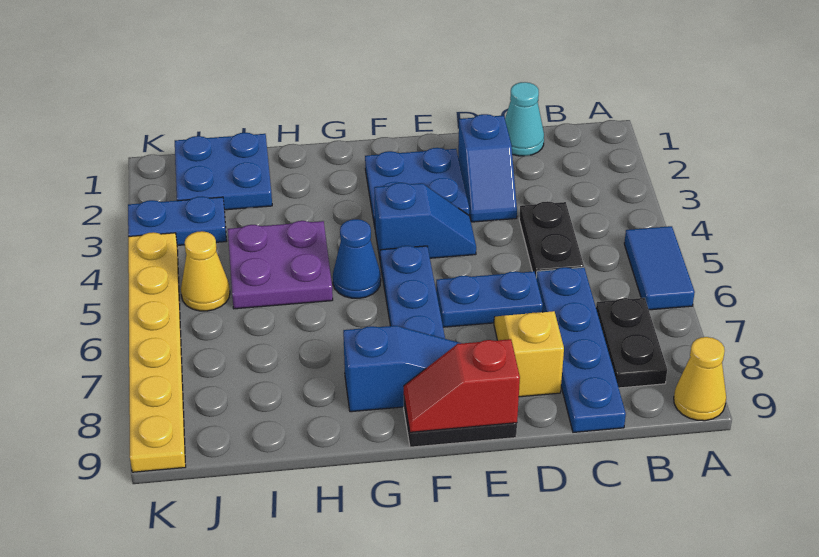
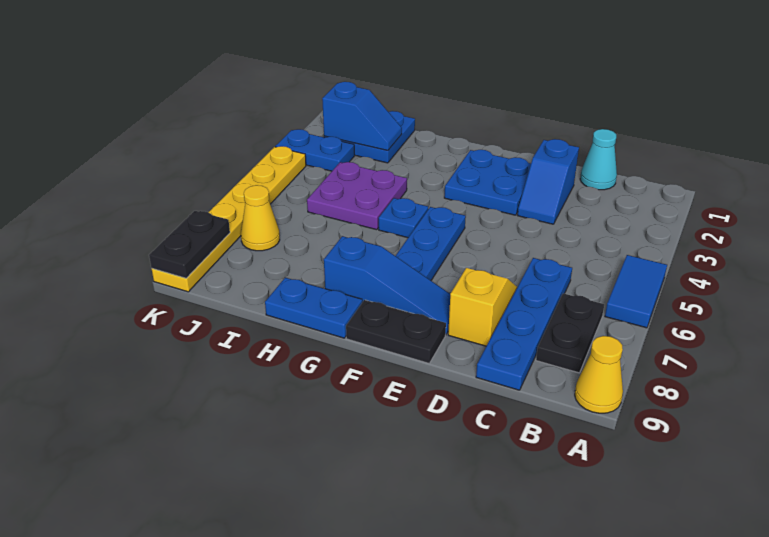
black plate C4:C5 level 1 -> black plate K8:K9 level 2
blue plate D6:E6 level 1 -> blue plate G9:H9 level 1
blue slope E4:F4 level 1 top F -> blue slope I2:J2 level 2 top J
red slope E9:F9 level 2 top E -> none
blue cone G5 level 1 -> blue plate G5 level 1
yellow cone J5 level 1 -> yellow cone J7 level 1

